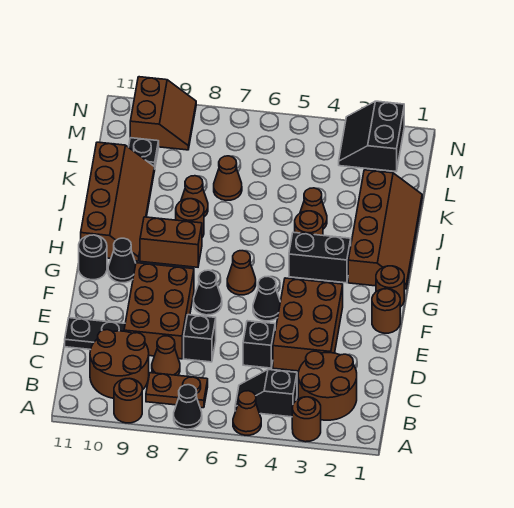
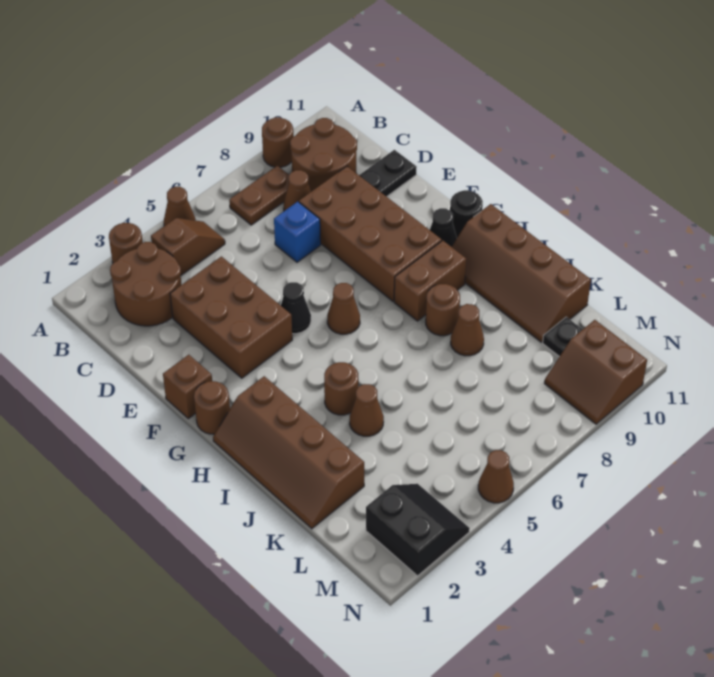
black cone A7 level 1 -> none
black slope B4:B5 level 1 top 4 -> brown slope B4:B5 level 1 top 4
black brick D5 level 1 -> none
black brick D7 level 1 -> blue brick D7 level 1
brown brick D8:F9 level 1 -> brown brick D8:G9 level 1
brown round brick F1 level 1 -> brown brick F1 level 1
black cone F7 level 1 -> none
black brick H3:H4 level 1 -> none
brown cone K7 level 1 -> brown cone N5 level 1

